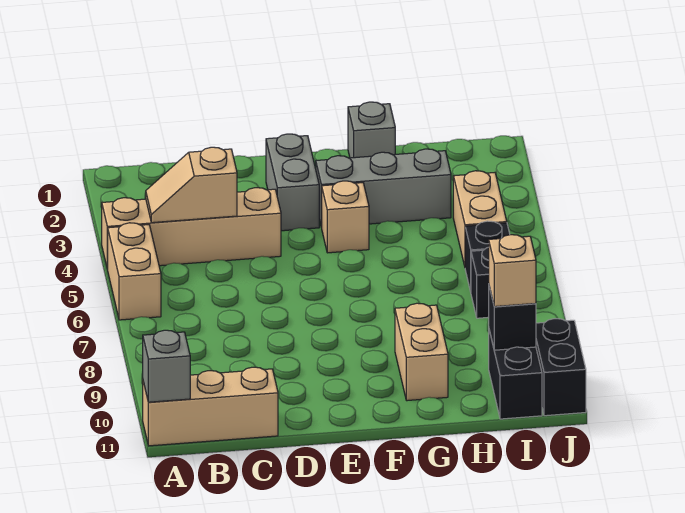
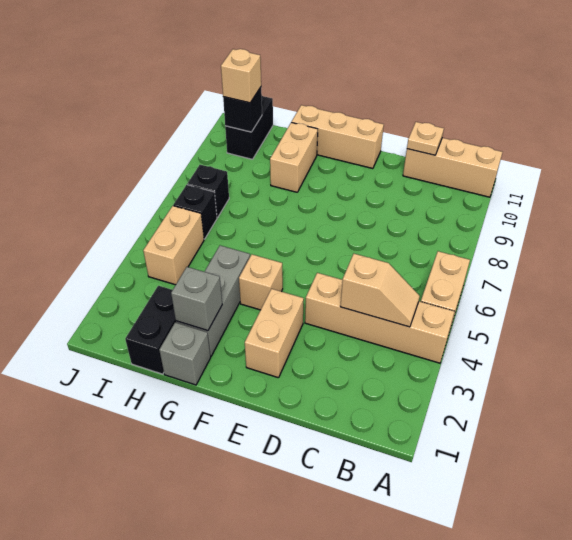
grey brick A11 level 2 -> grey brick G2 level 2
none -> tan plate C11 level 2
grey brick E2:E3 level 1 -> tan brick E2:E3 level 1
none -> tan brick E11:G11 level 1
grey brick F3:H3 level 1 -> grey brick G2:G4 level 1
black brick J10:J11 level 1 -> black brick H1:H2 level 1

